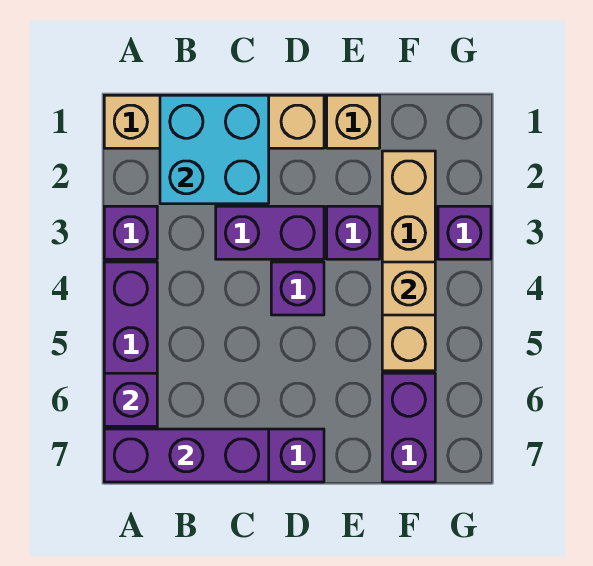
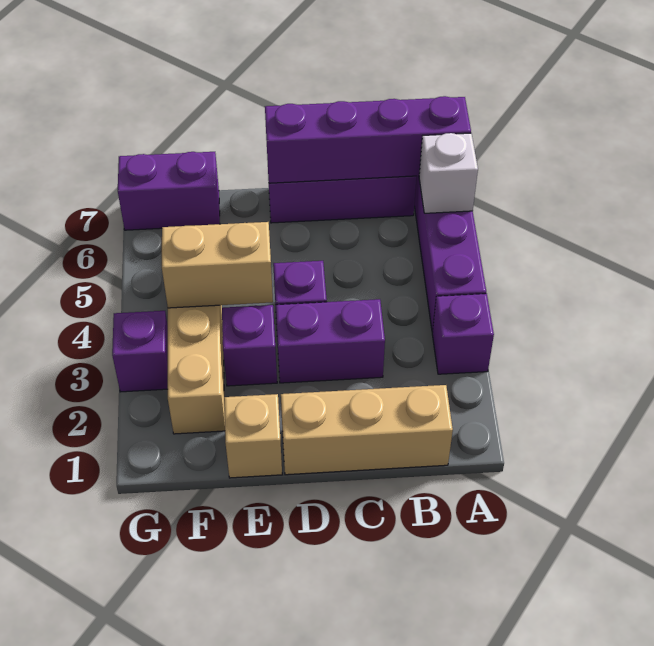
tan brick A1:D1 level 1 -> tan brick B1:D1 level 1
purple brick A6 level 2 -> white brick A6 level 2
purple brick A7:C7 level 2 -> purple brick A7:D7 level 2
cyan brick B1:C2 level 2 -> none
tan brick F4 level 2 -> tan brick E4:F4 level 2
purple brick F6:F7 level 1 -> purple brick F7:G7 level 1

